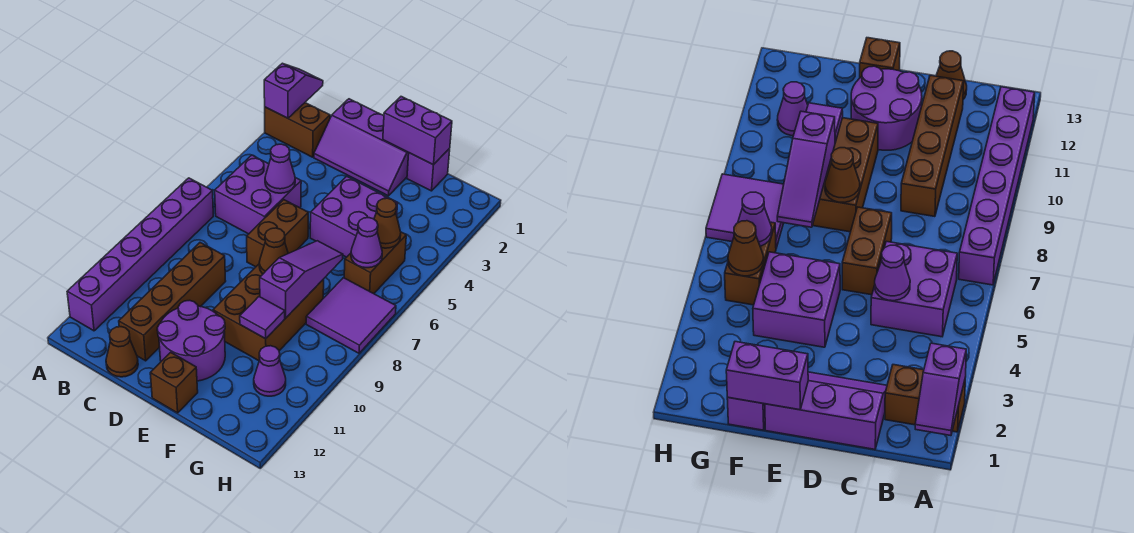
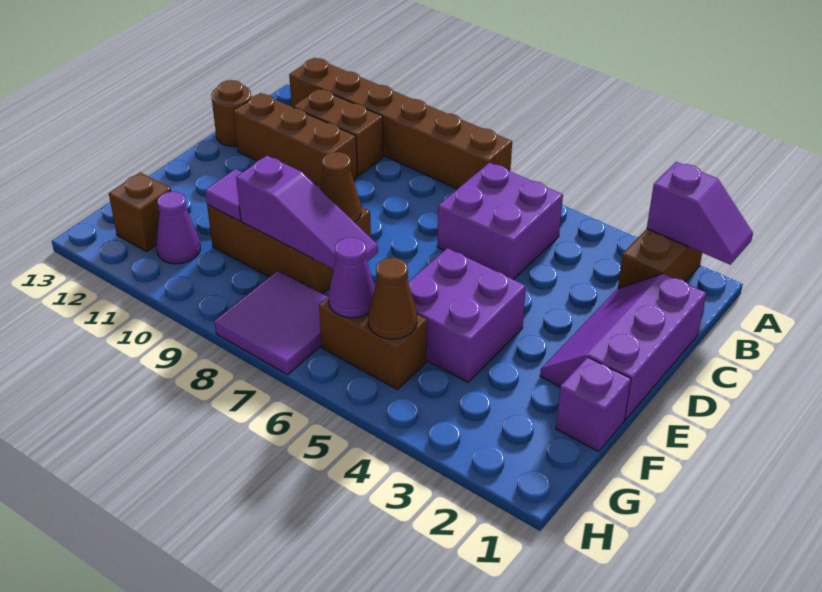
purple brick A7:A12 level 1 -> brown brick A7:A12 level 1
purple cone C5 level 2 -> none
brown brick C9:C12 level 1 -> brown brick C10:C12 level 1
brown cone C13 level 1 -> brown round brick C13 level 1
brown brick D6:D7 level 1 -> brown brick B10:B11 level 1
purple round brick D11:E12 level 1 -> none
purple brick E1:F1 level 2 -> none
brown brick E13 level 1 -> brown brick G12 level 1

